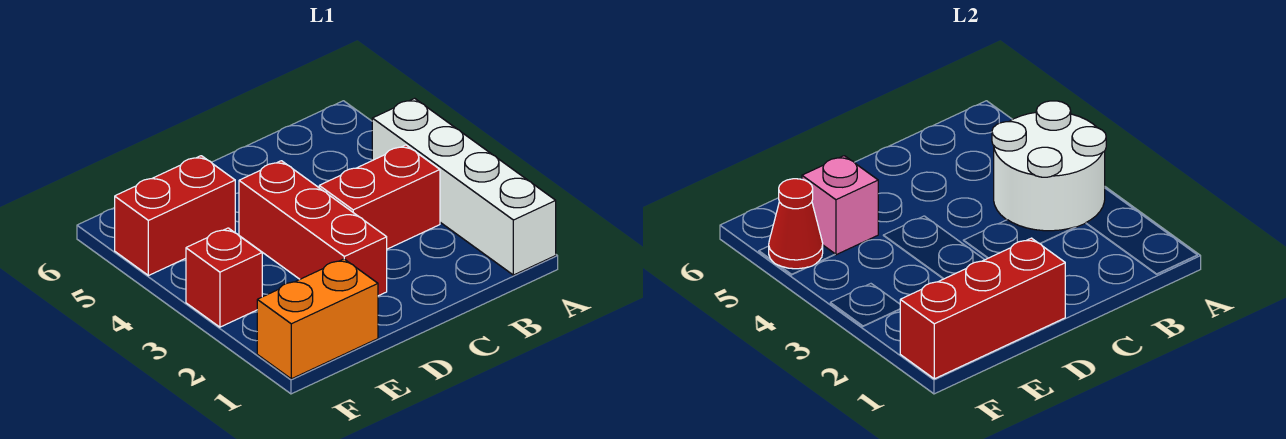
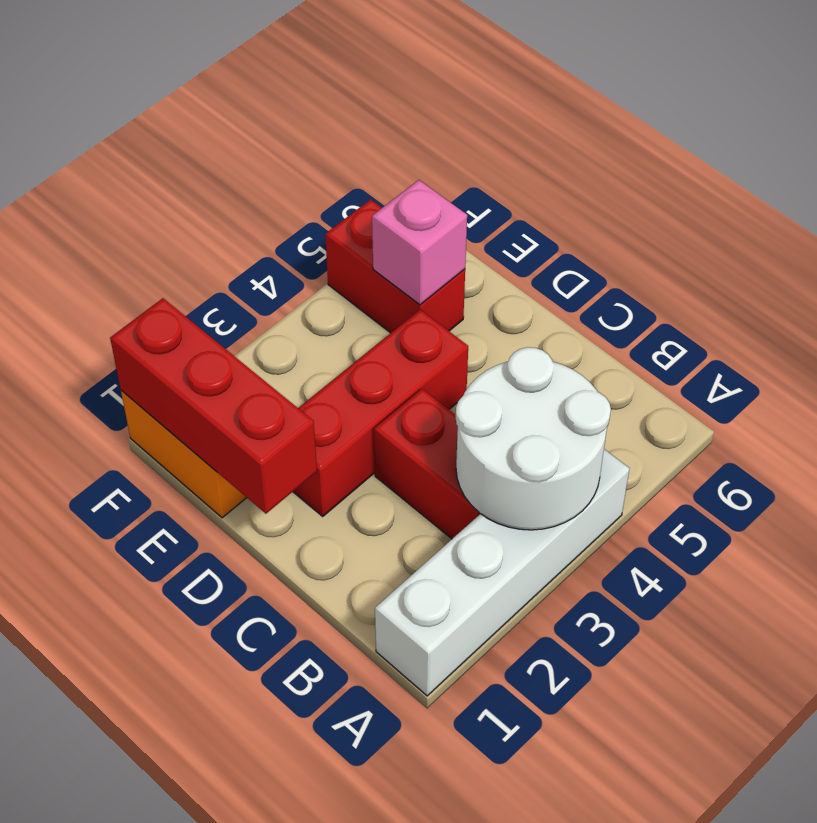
red brick F3 level 1 -> none
red cone F5 level 2 -> none

